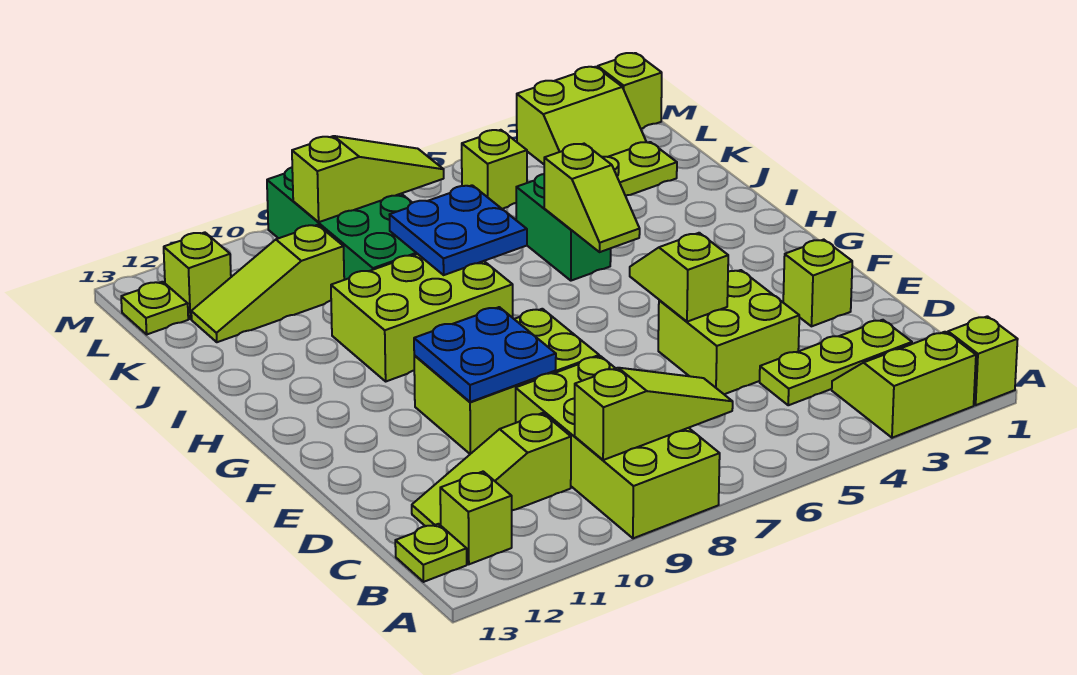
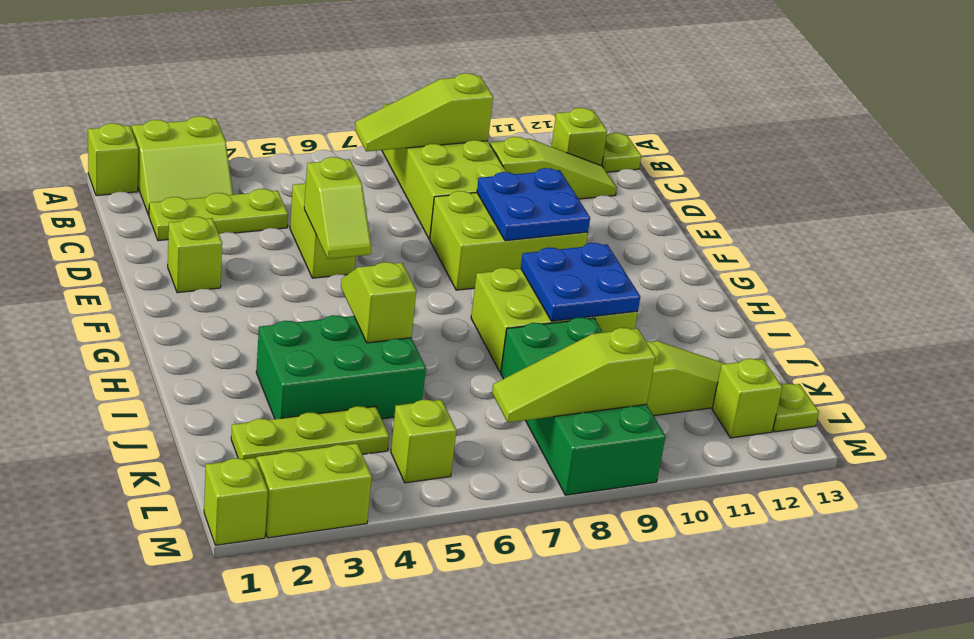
lime brick D4:E5 level 1 -> lime brick D5:E5 level 1
green brick I5:J5 level 1 -> green brick I3:J5 level 1
blue plate I7:J8 level 2 -> blue plate H9:I10 level 2

